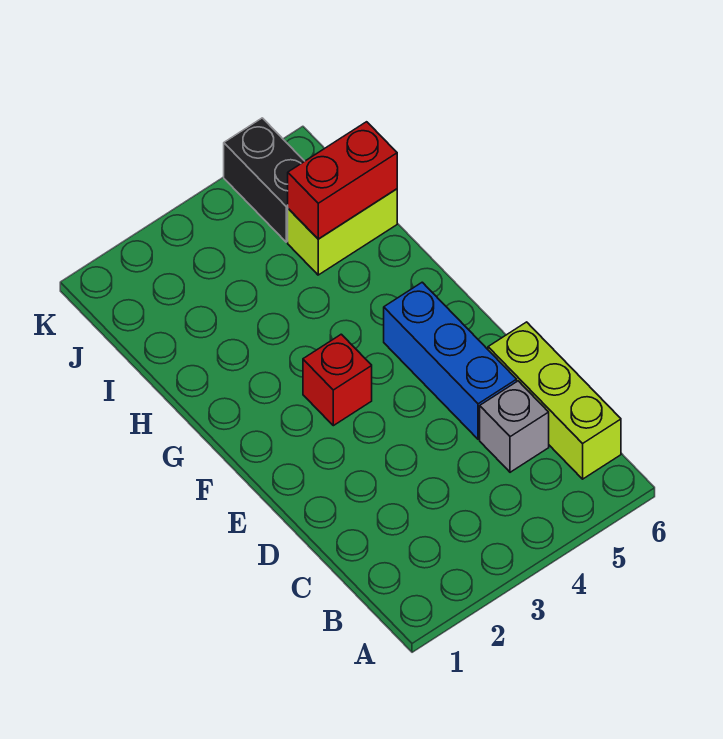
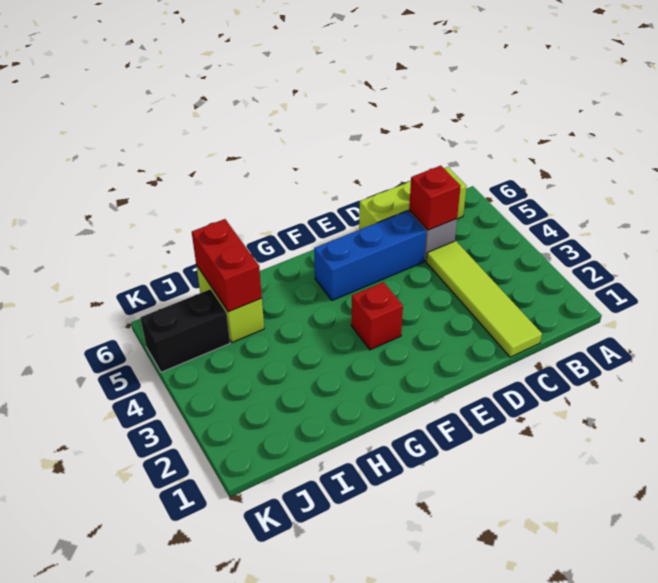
none -> lime tile C1:C4 level 1
none -> red brick C5 level 2

